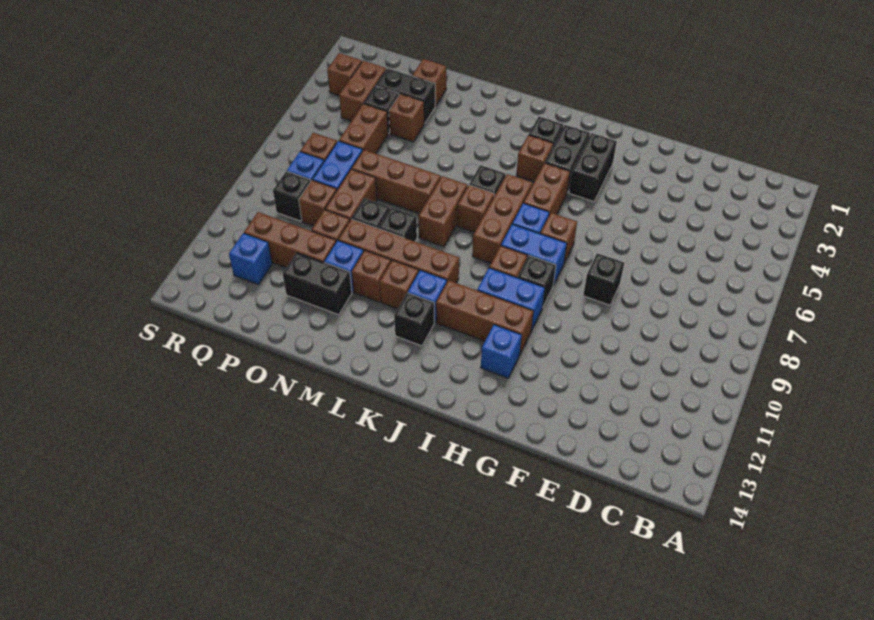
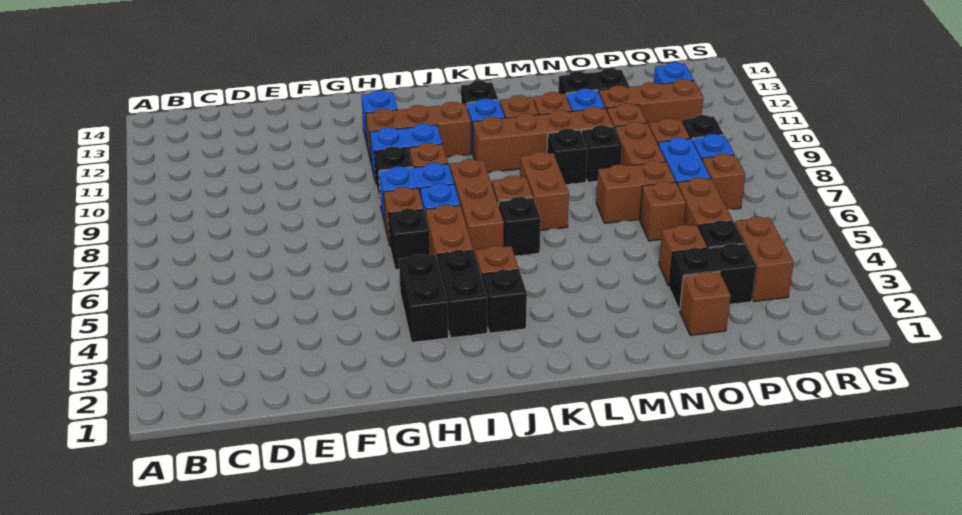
black brick F8 level 1 -> black brick H6 level 1
brown brick M7:O7 level 1 -> brown brick N7:O7 level 1
brown brick R3 level 1 -> brown brick O6 level 1

